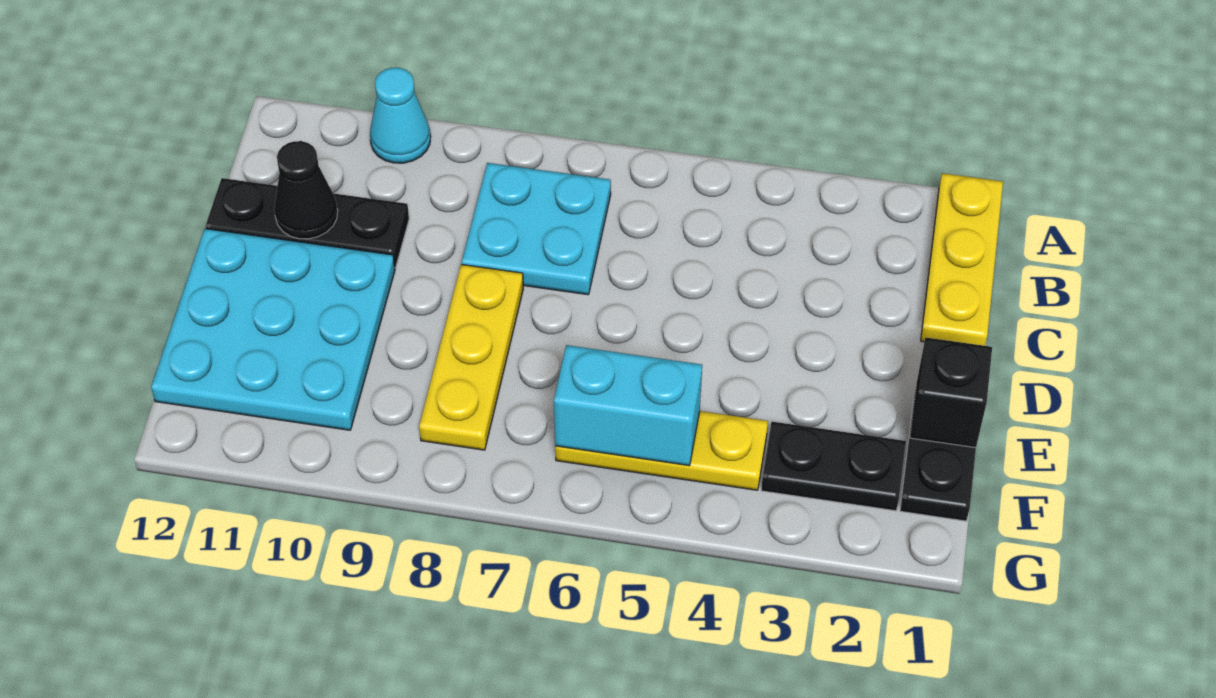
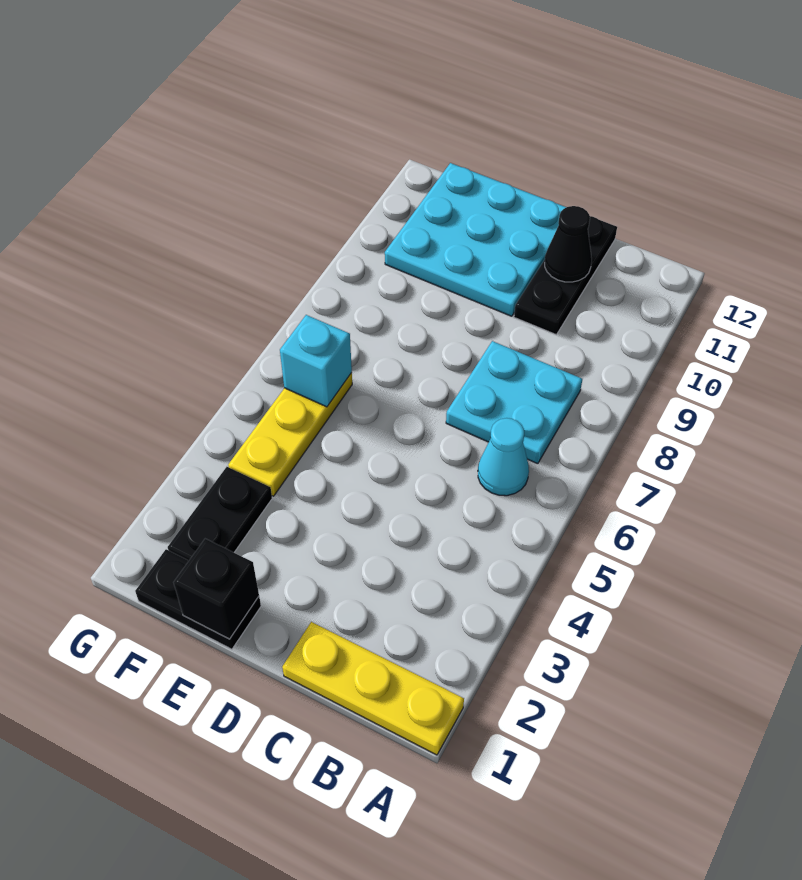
cyan cone A10 level 1 -> cyan cone B6 level 1
yellow plate D8:F8 level 1 -> none
cyan brick F5:F6 level 2 -> cyan brick F6 level 2

